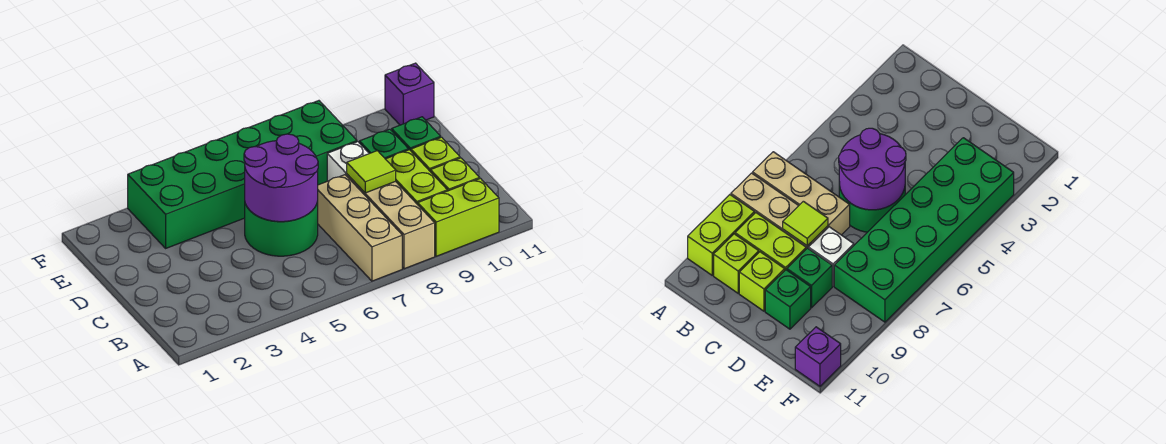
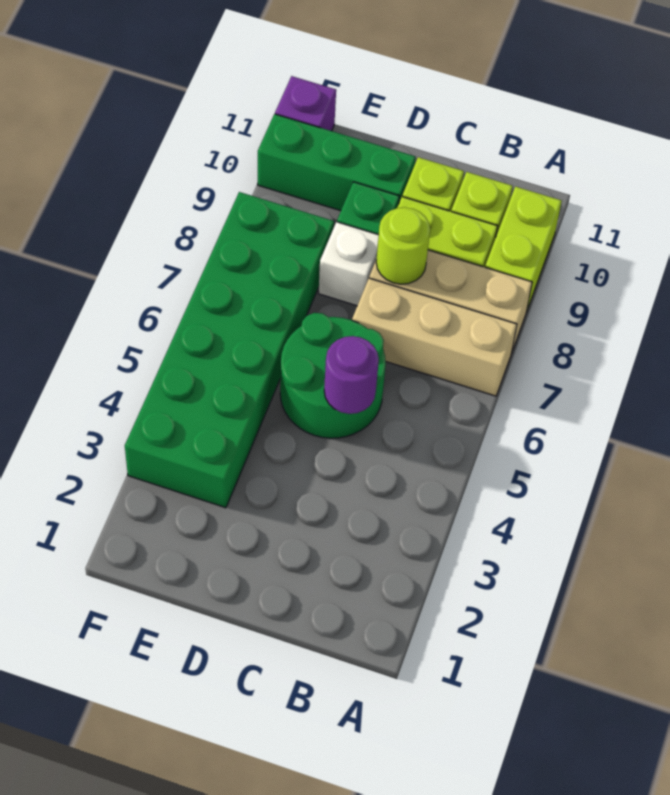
purple round brick C5:D6 level 2 -> purple round brick C5 level 2
lime tile C8 level 2 -> lime round brick C8 level 2
green brick D10 level 1 -> green brick D10:F10 level 1

